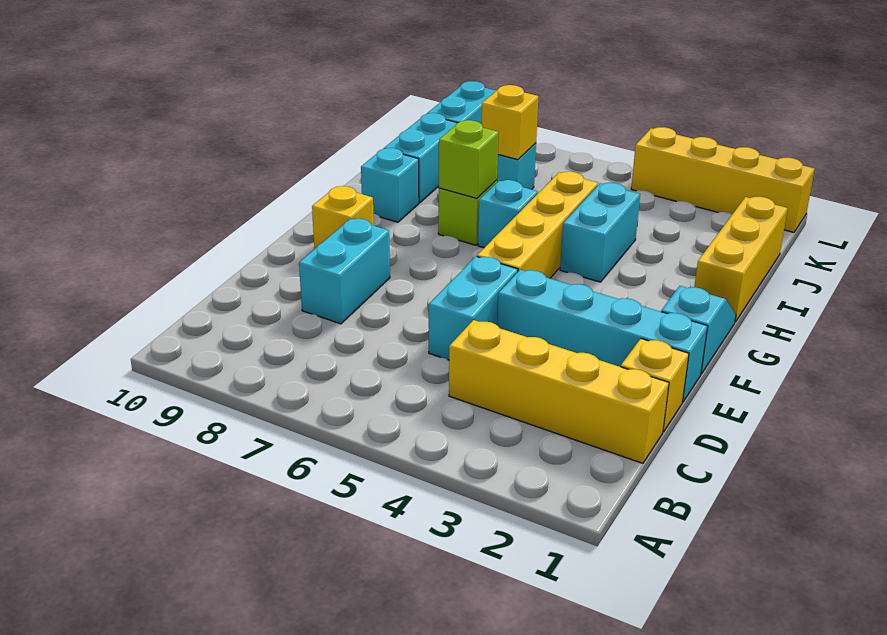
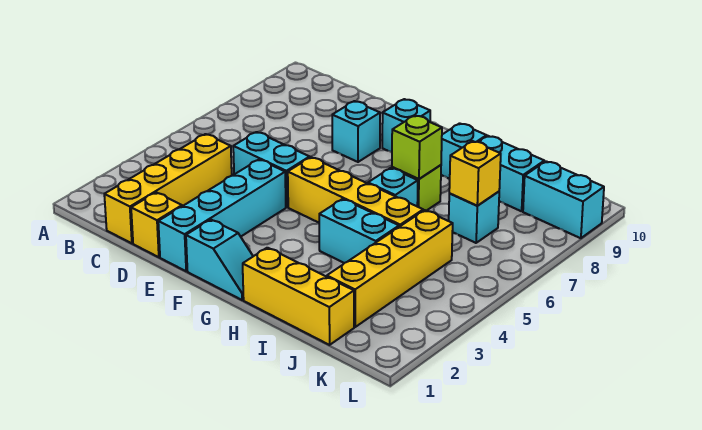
cyan brick D8:E8 level 1 -> cyan brick E8 level 1
yellow brick F9 level 1 -> cyan brick F9 level 1
yellow brick L1:L4 level 1 -> yellow brick J2:J5 level 1

